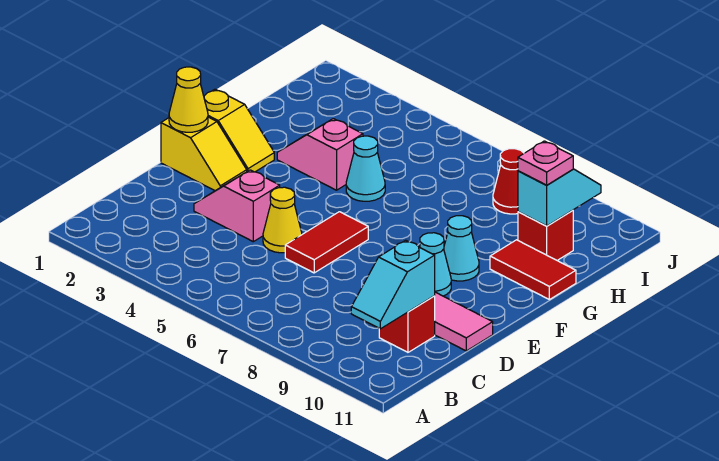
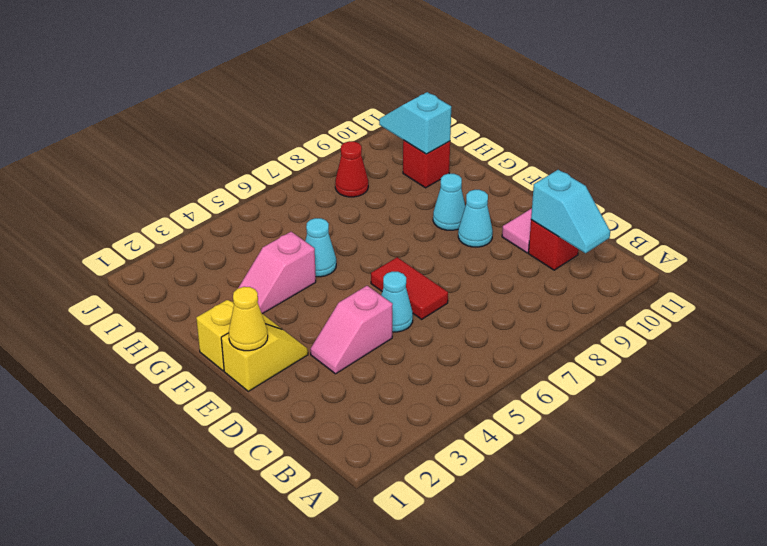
yellow cone D5 level 1 -> cyan cone D5 level 1
red tile G10:G11 level 1 -> none
pink plate H10 level 3 -> none

